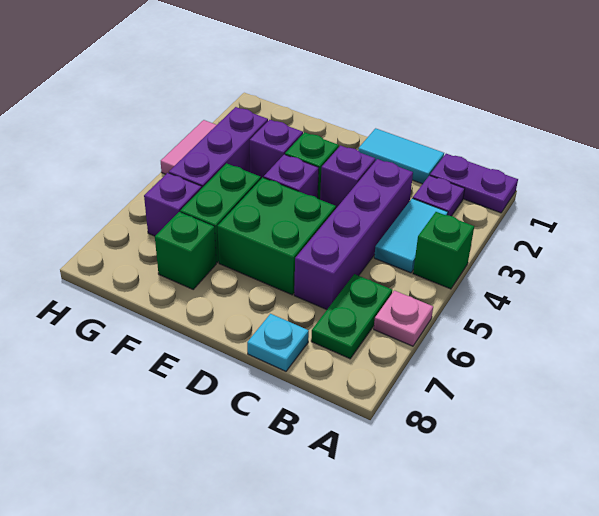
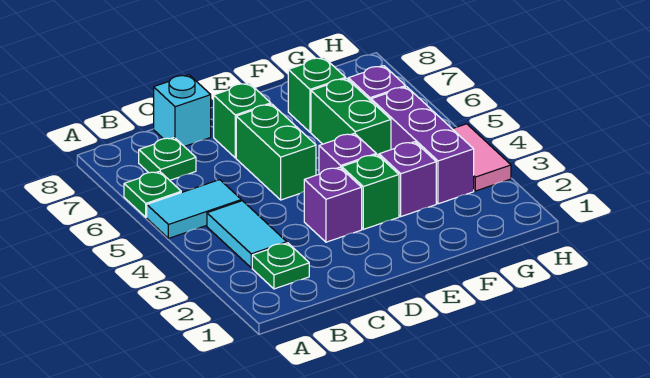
purple plate A1:B1 level 1 -> none
green brick A4 level 1 -> green brick D7 level 1
pink plate A6 level 1 -> green plate A6 level 1
purple plate B2 level 1 -> green plate B2 level 1
green plate B6:B7 level 1 -> green plate B7 level 1
cyan tile C1:D1 level 1 -> cyan tile A5:B5 level 1
purple brick C3:C6 level 1 -> none
cyan plate C8 level 1 -> cyan brick C8 level 1
green brick D5:E6 level 1 -> green brick D5:D6 level 1

